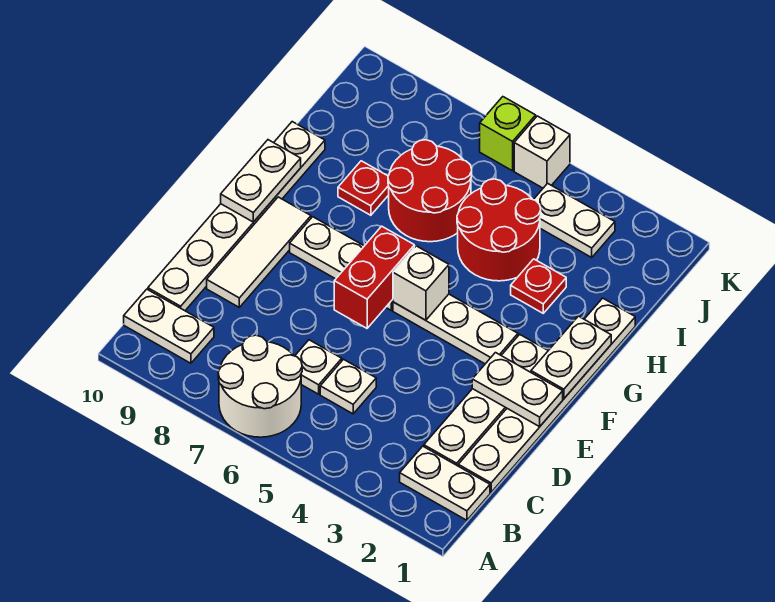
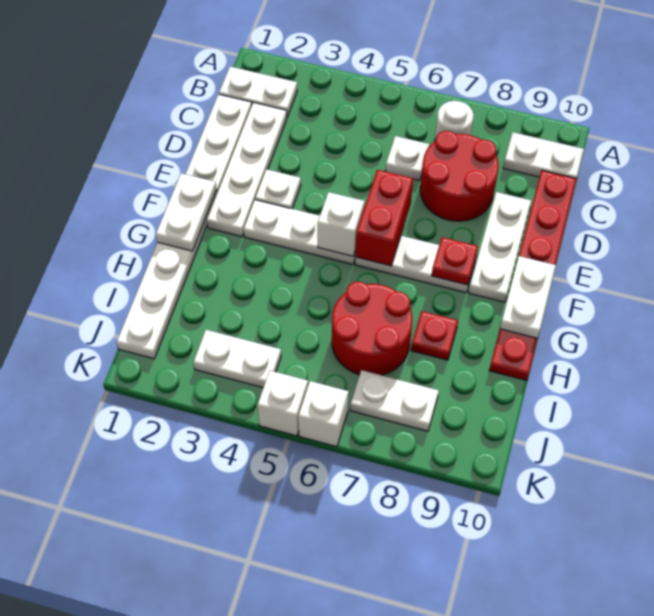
white round brick A6:B7 level 1 -> white round brick B7 level 1
white plate C1:H1 level 1 -> white plate C1:J1 level 1
white plate C5 level 1 -> white plate E3 level 1
white plate C10:H10 level 1 -> red plate C10:H10 level 1
white tile D9:F9 level 1 -> white plate D9:F9 level 1
white plate E1:E2 level 2 -> white plate J7:J8 level 1
red plate H3 level 1 -> red plate F8 level 2
red round brick H4:I5 level 1 -> red round brick C7:D8 level 1
lime brick K6 level 1 -> white brick K6 level 1

